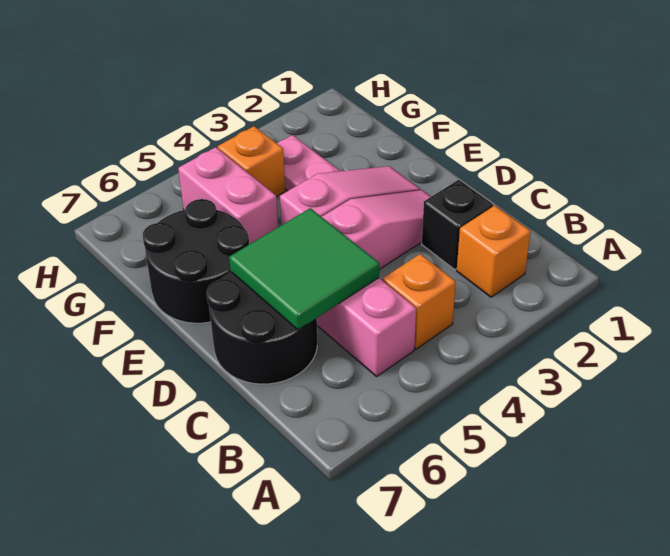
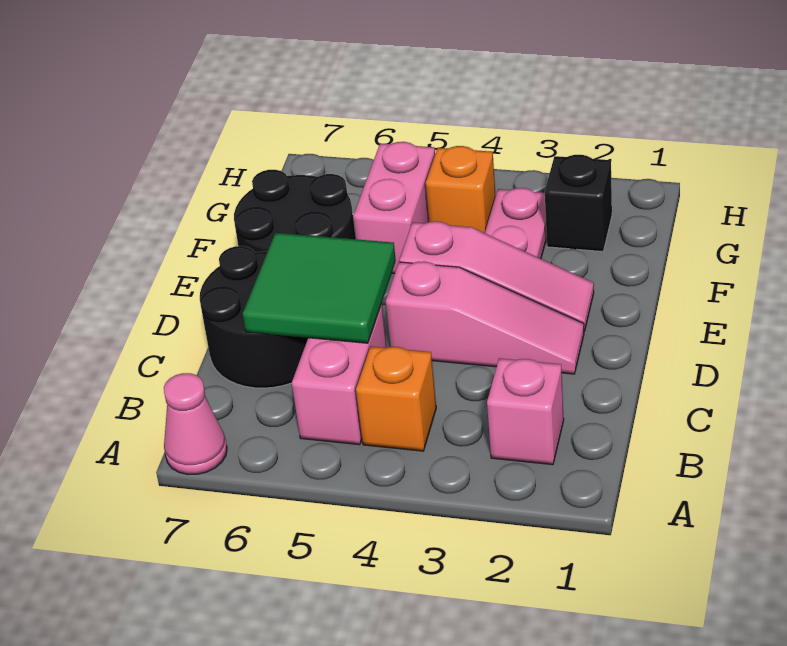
none -> pink cone A7 level 1
orange brick B2 level 1 -> pink brick B2 level 1
black brick C2 level 1 -> black brick G2 level 1

